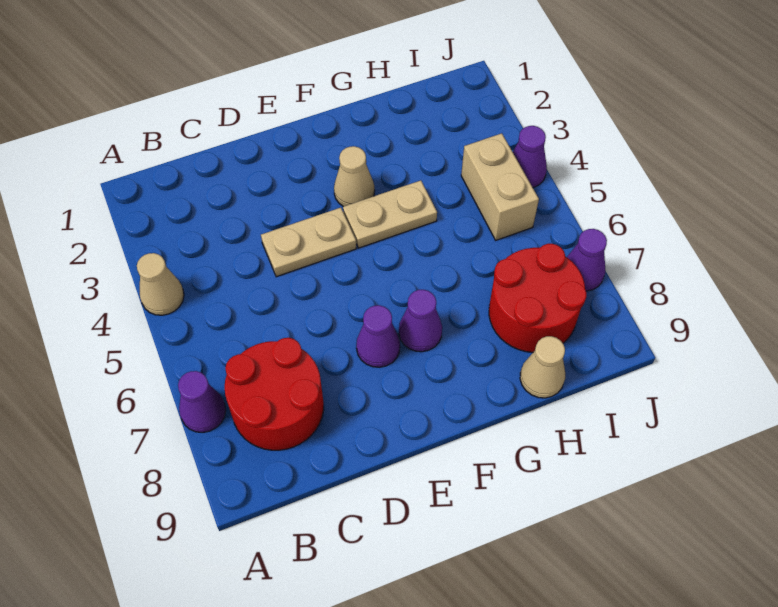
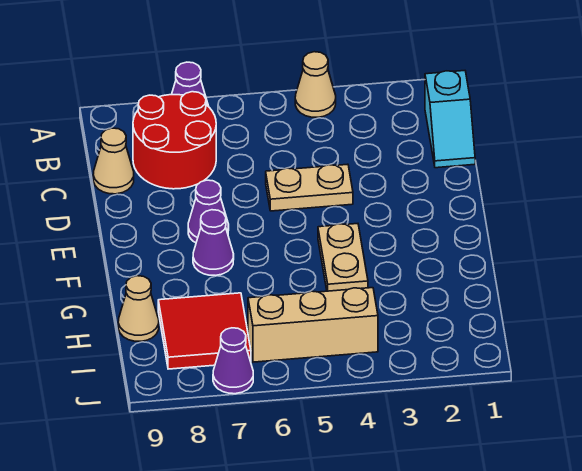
none -> cyan slope B1:C1 level 1 top B
tan plate D4:E4 level 1 -> tan plate D4:D5 level 1
tan cone F3 level 1 -> tan cone C9 level 1
red round brick H7:I8 level 1 -> red tile H7:I8 level 1
tan brick I4:I5 level 1 -> tan brick I4:I6 level 1
purple cone J4 level 1 -> none

